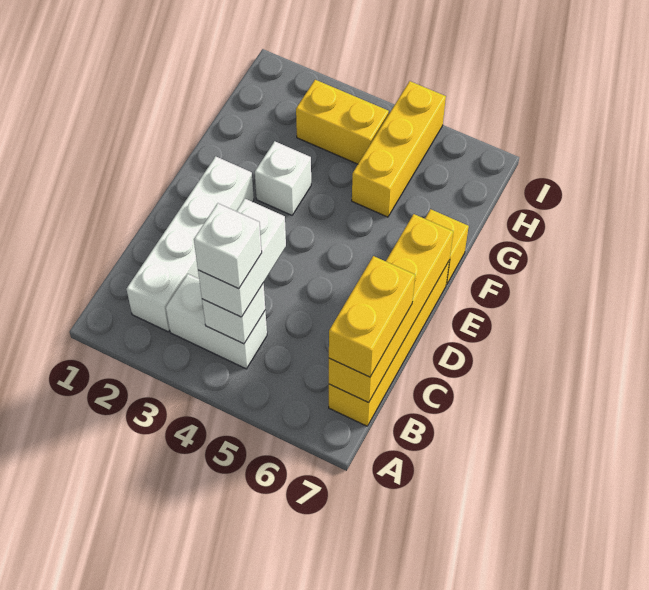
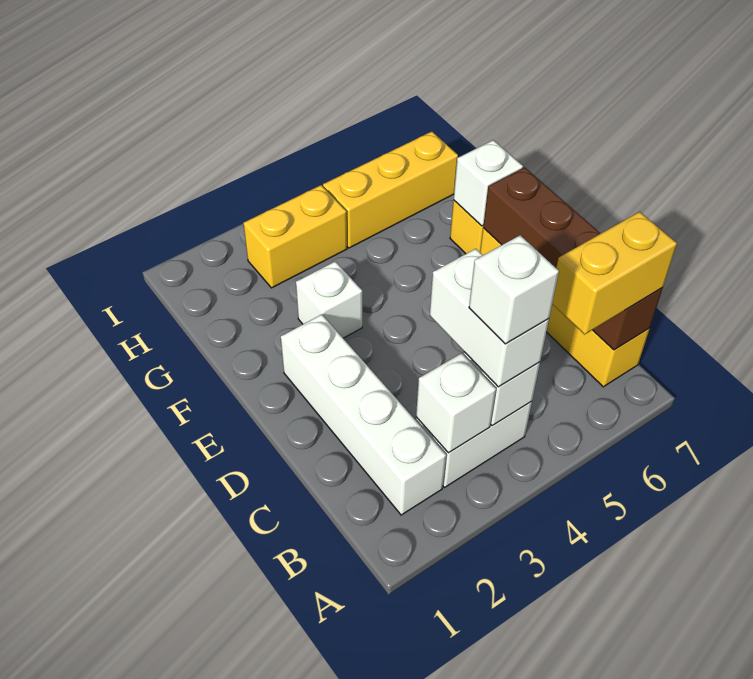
none -> white brick B3 level 2
yellow brick B7:E7 level 2 -> brown brick B7:E7 level 2
yellow brick B7:C7 level 3 -> yellow brick B6:B7 level 3
none -> white brick F7 level 2
yellow brick G5:I5 level 1 -> yellow brick H5:H7 level 1

